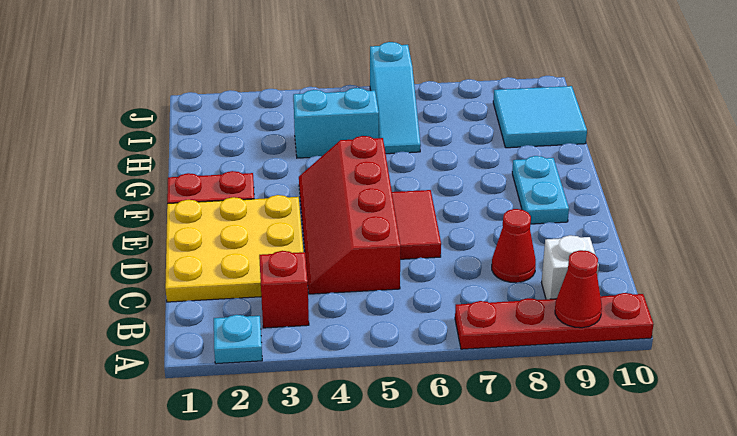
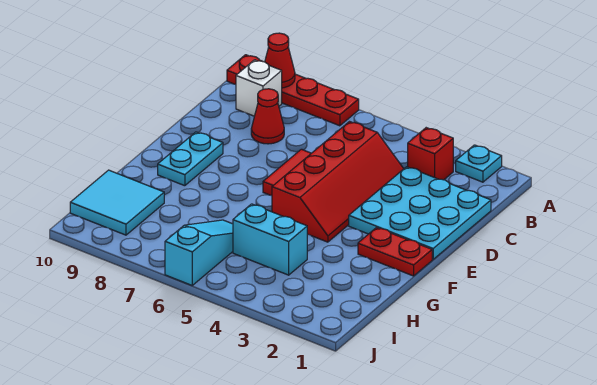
yellow plate C1:E3 level 1 -> cyan plate C1:E3 level 1

